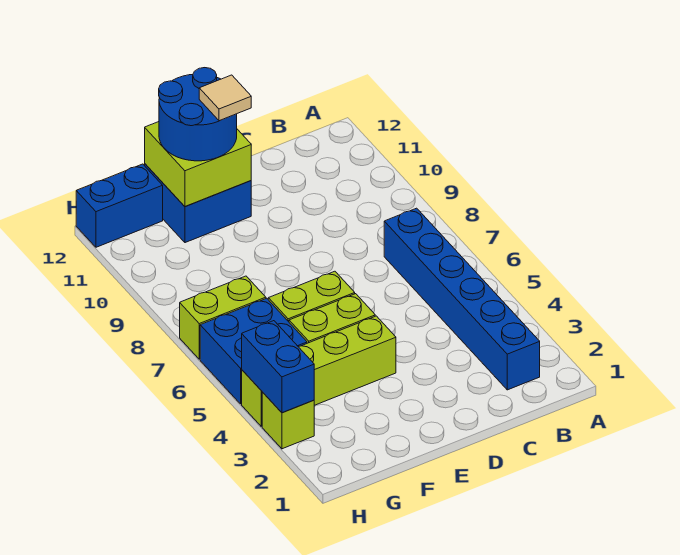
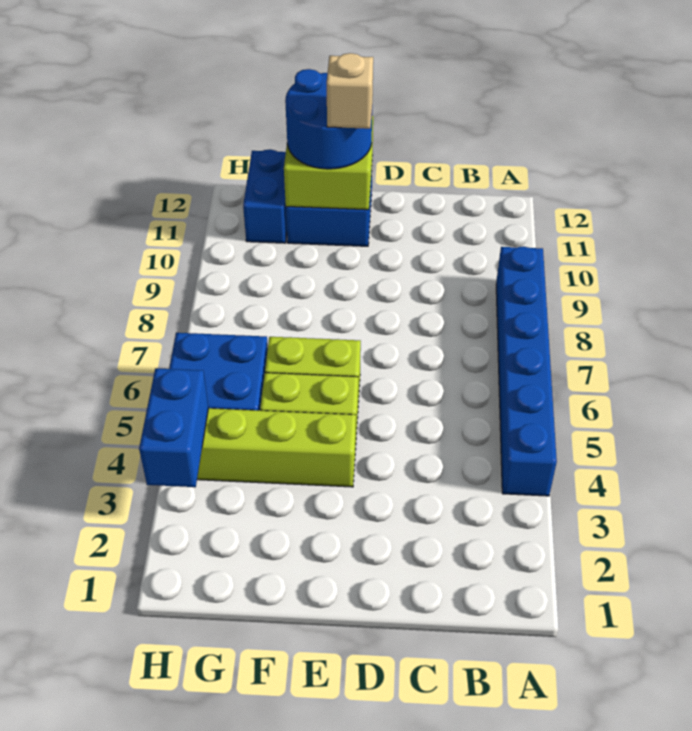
blue brick B2:B7 level 1 -> blue brick A4:A9 level 1
tan tile E11 level 4 -> tan brick E11 level 4
lime brick G7:H7 level 1 -> none
blue brick G12:H12 level 1 -> blue brick G11:G12 level 1
lime brick H3 level 1 -> none

